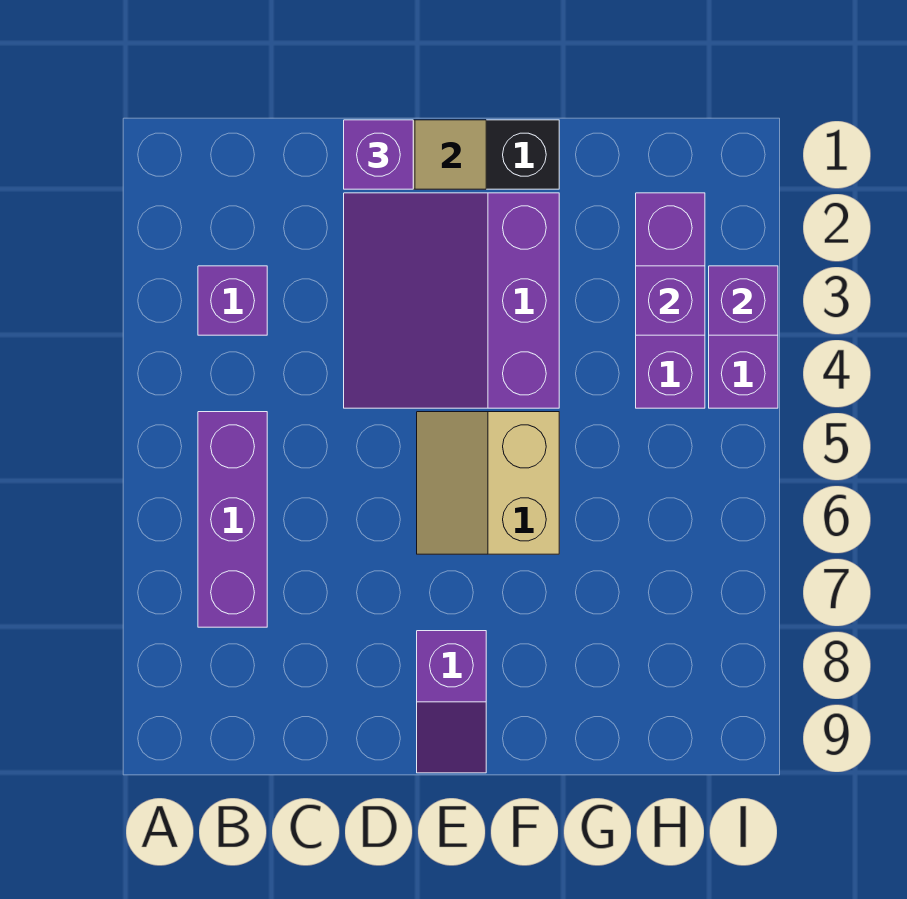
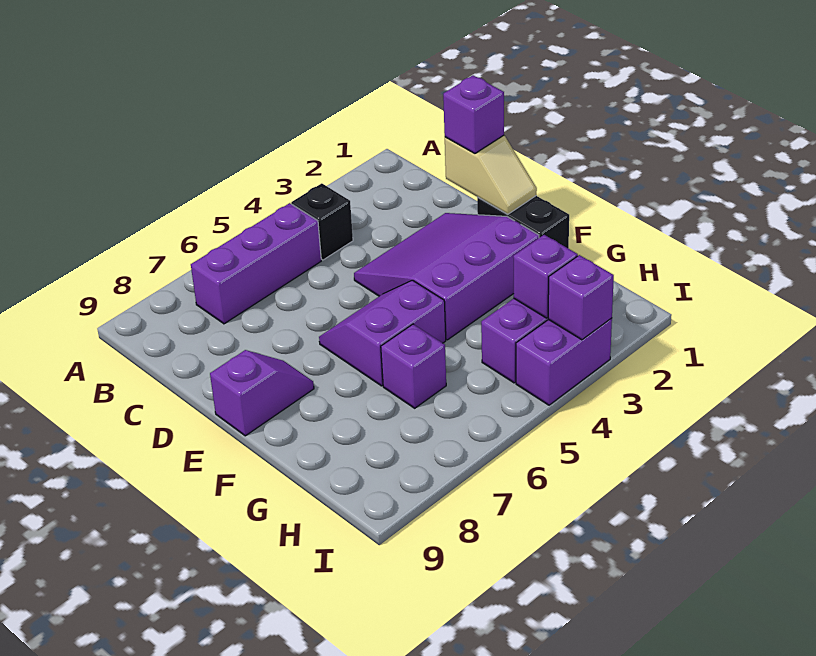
purple brick B3 level 1 -> purple brick G6 level 1
none -> black brick B4 level 1
tan slope E5:F6 level 1 top F -> purple slope E5:F6 level 1 top F
purple slope E8:E9 level 1 top 8 -> purple slope E8:E9 level 1 top 9

